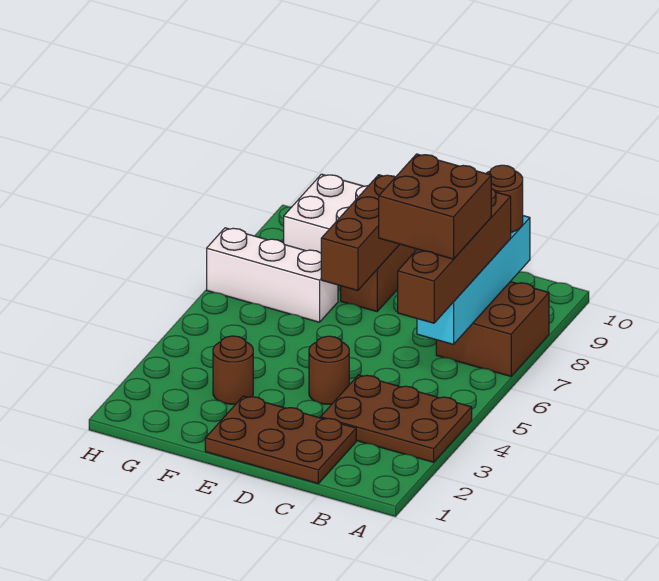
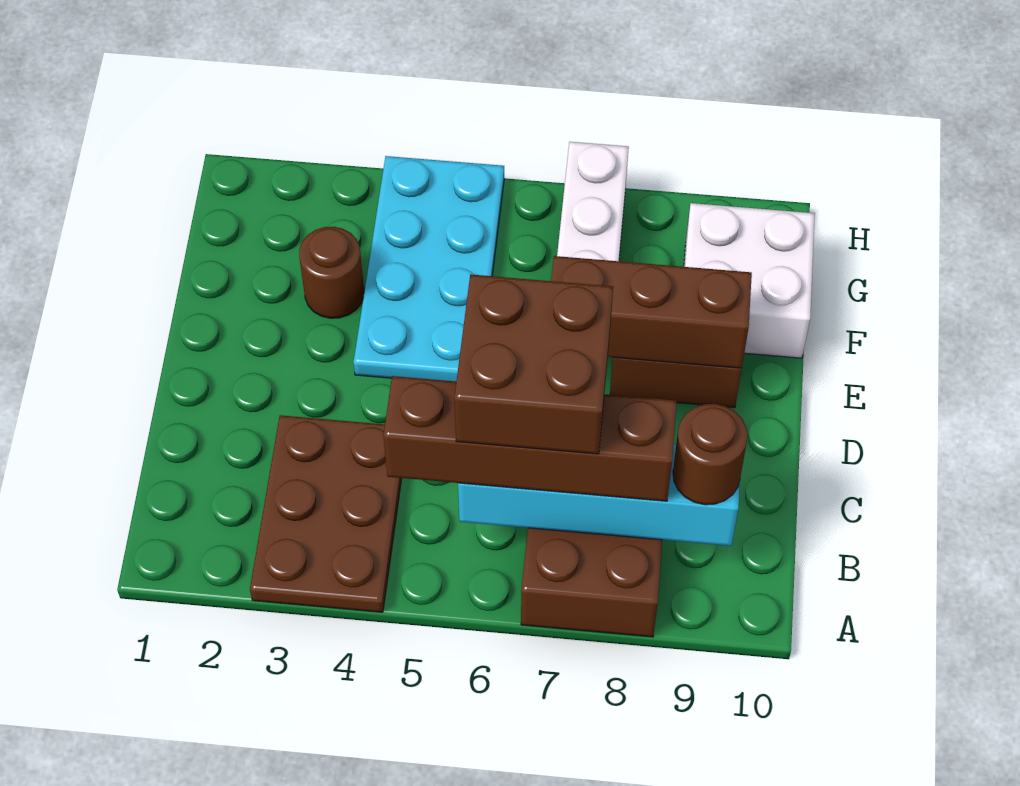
brown plate C1:E2 level 1 -> none
brown round brick D4 level 1 -> none
none -> cyan plate E4:H5 level 1

